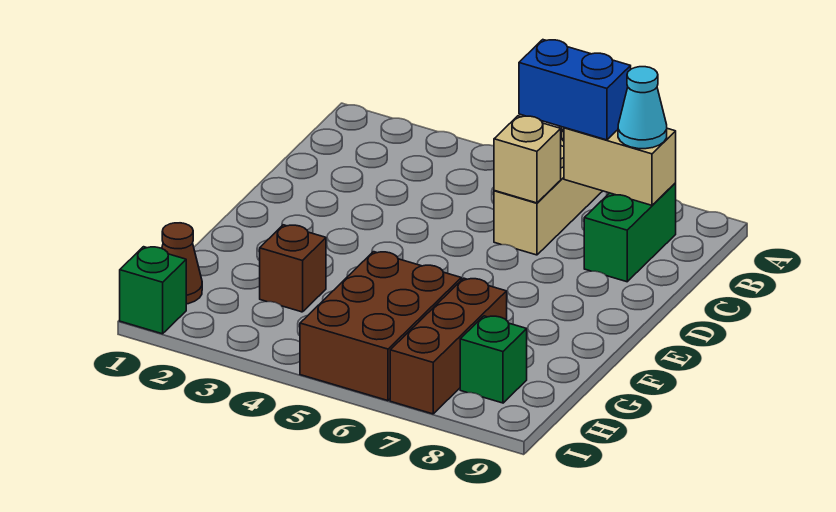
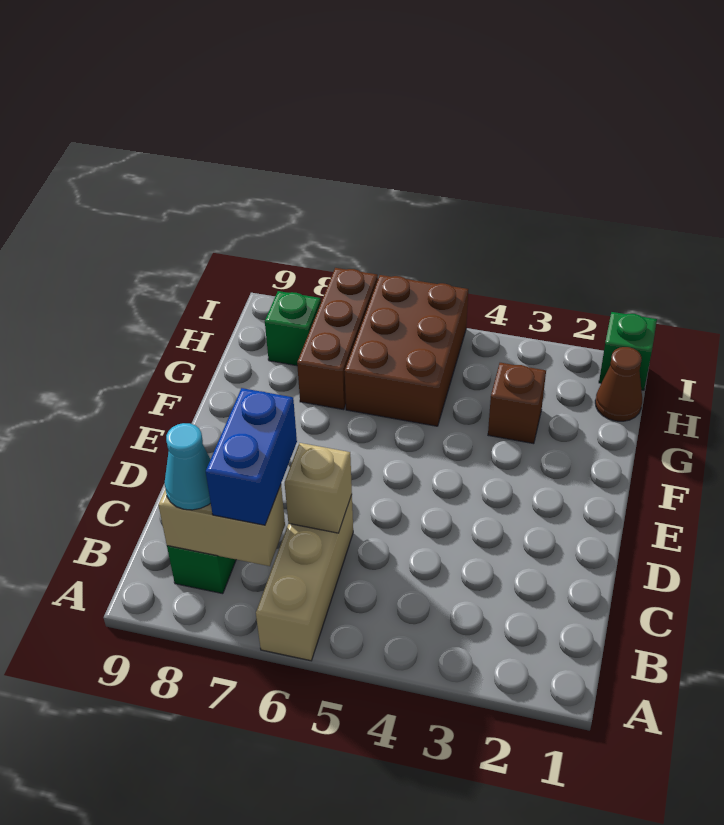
blue brick B6:B7 level 3 -> blue brick B7:C7 level 3

